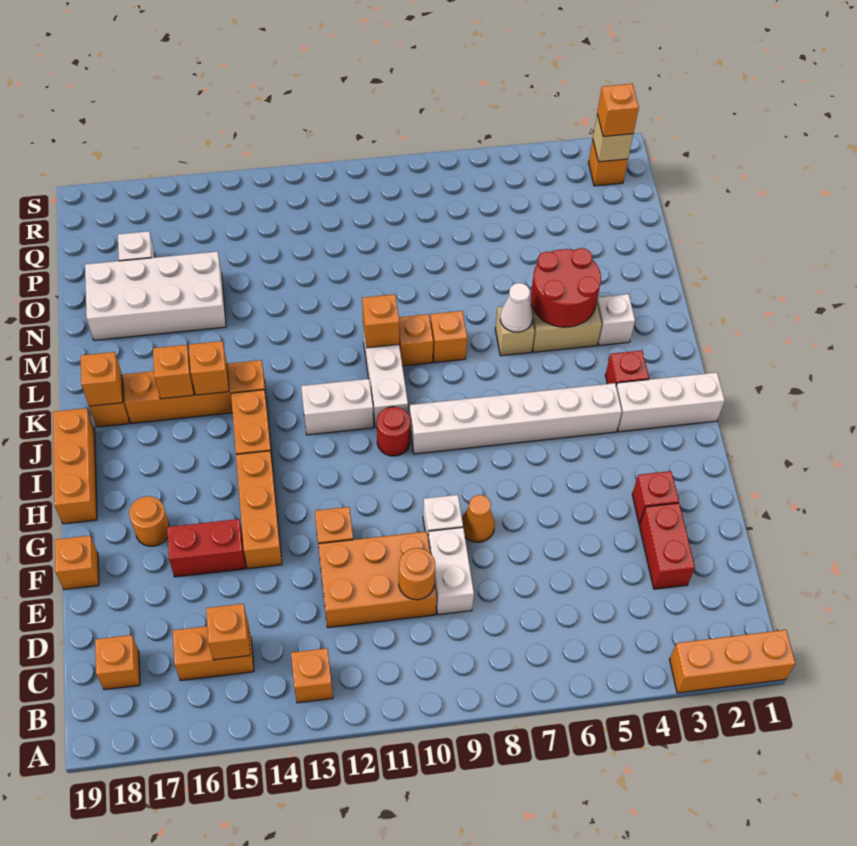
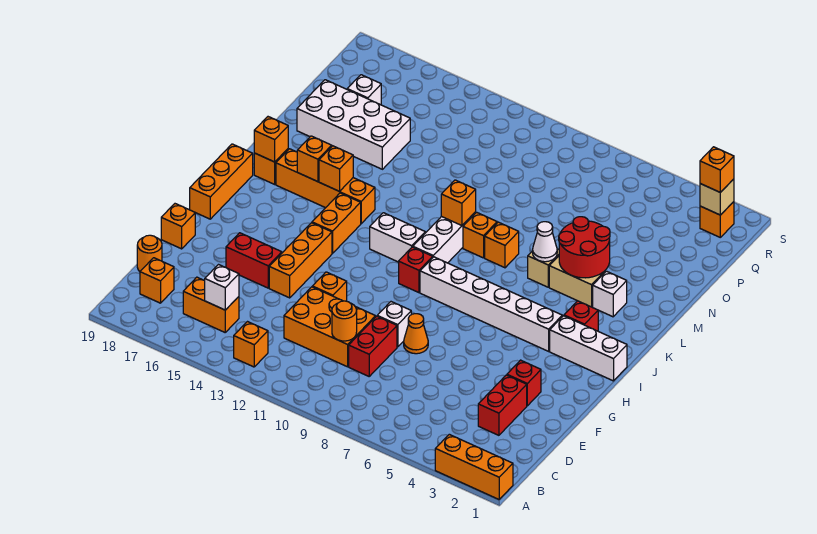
orange brick C15 level 2 -> white brick C15 level 2
white brick D9:E9 level 1 -> red brick D9:E9 level 1
orange round brick G17 level 1 -> orange round brick D19 level 1
red round brick I10 level 1 -> red brick I10 level 1

